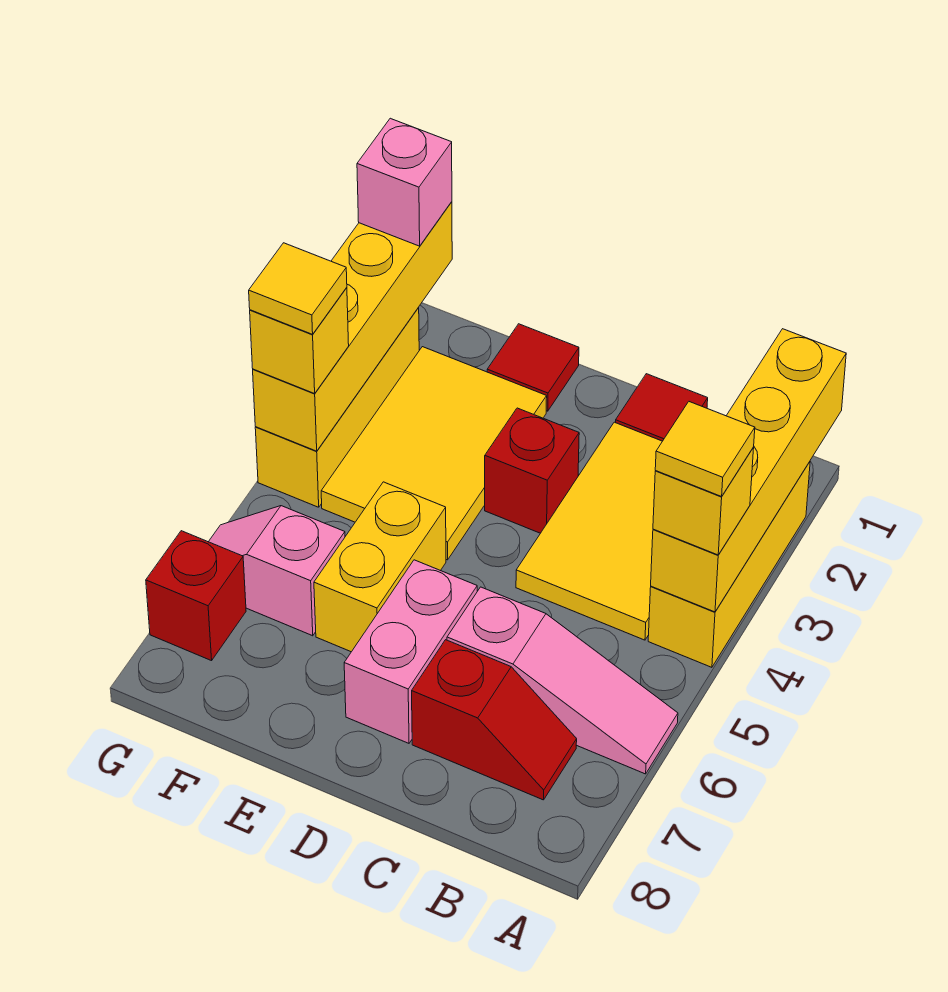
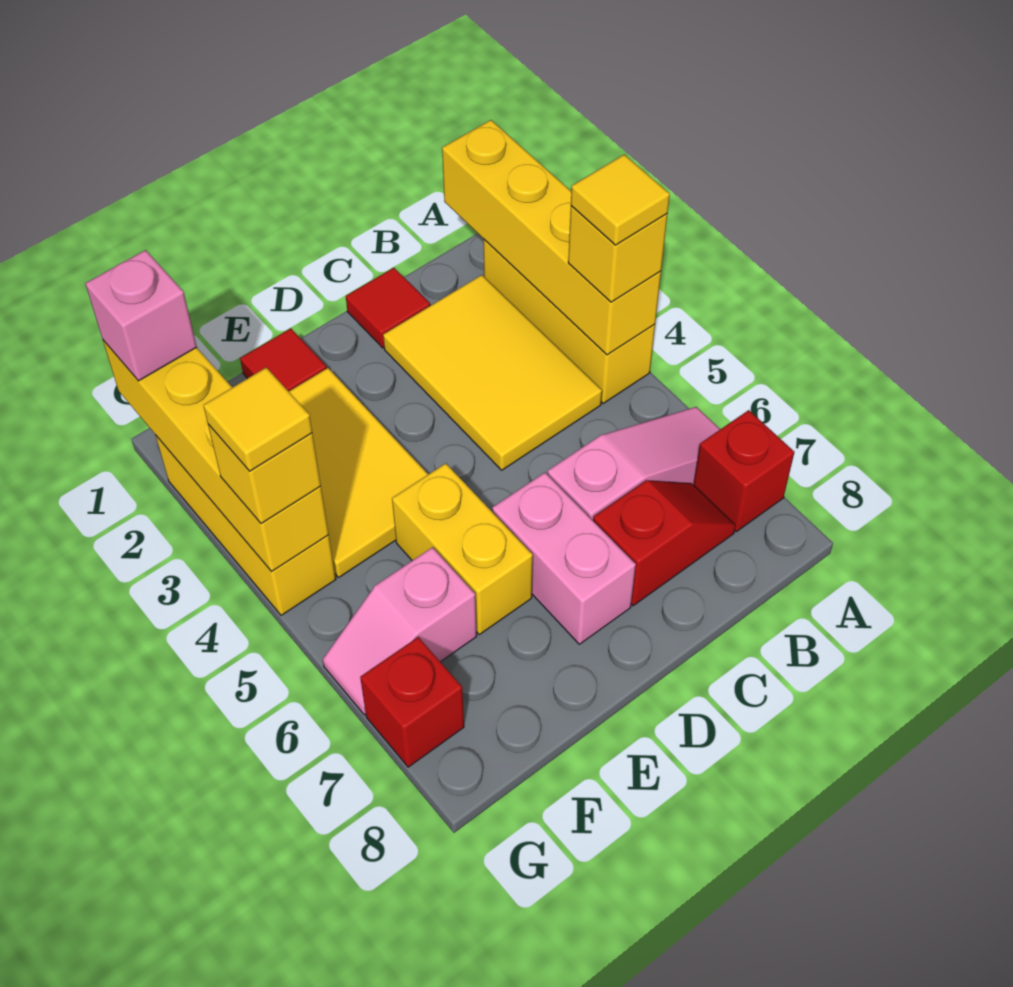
red brick D3 level 1 -> red brick A7 level 1

